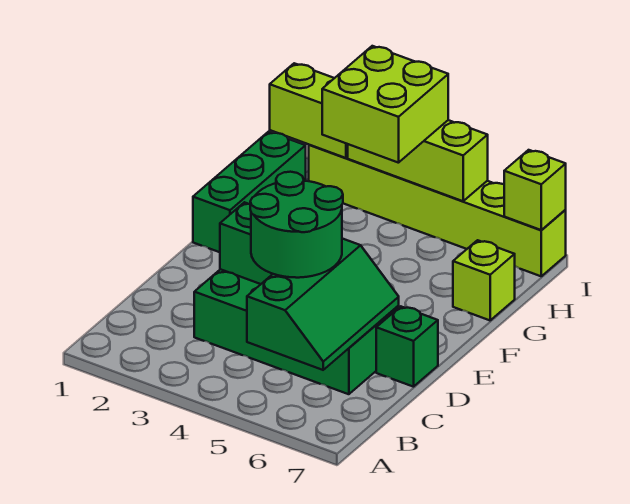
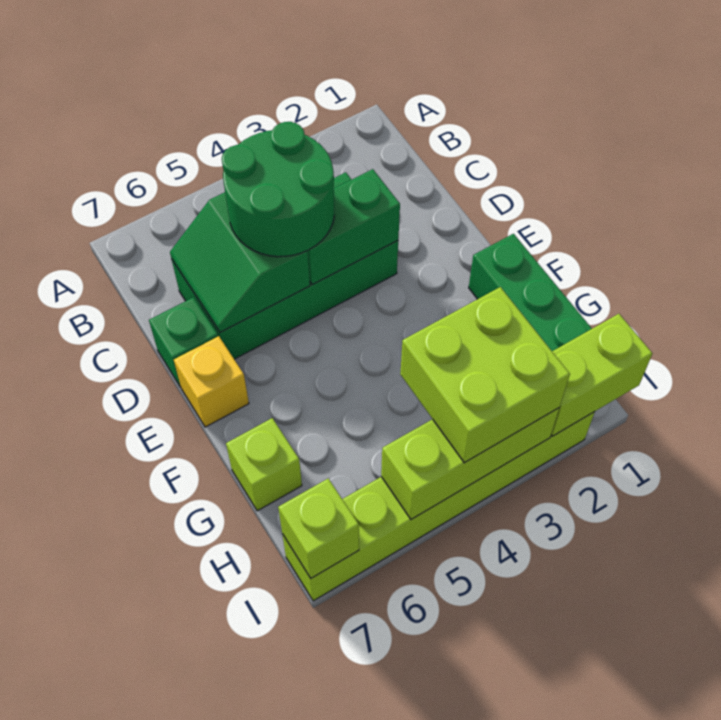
green slope B5:D6 level 2 top 5 -> green slope C5:D6 level 2 top 5
none -> yellow brick E7 level 1

